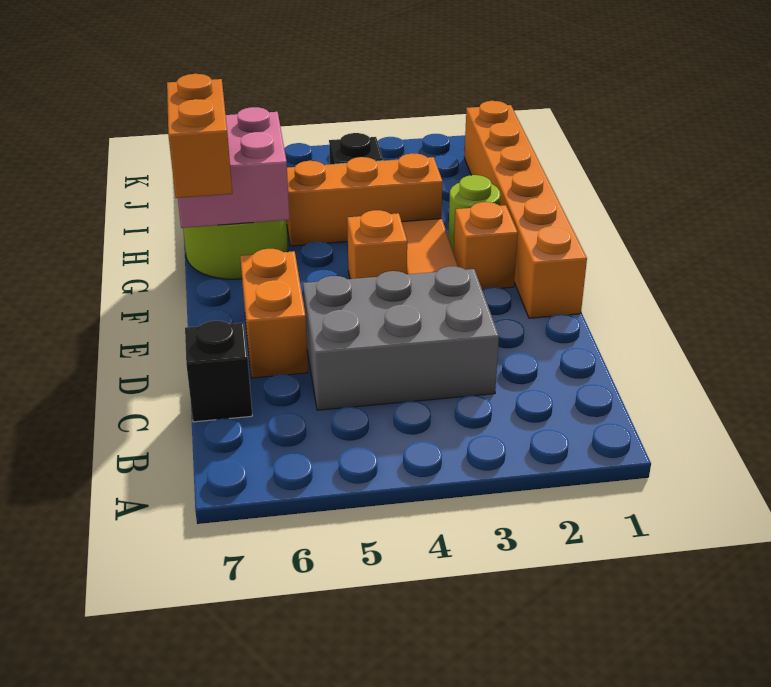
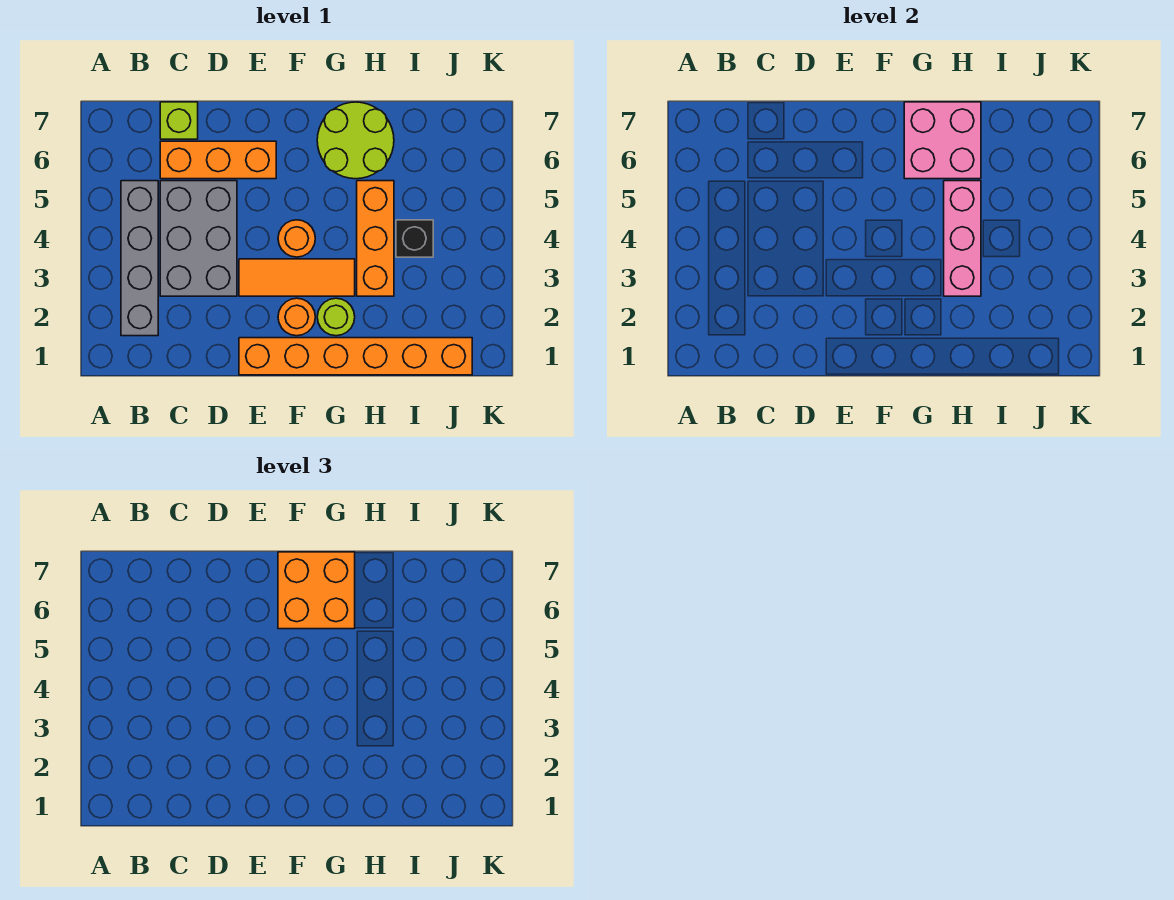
none -> grey brick B2:B5 level 1
black brick C7 level 1 -> lime brick C7 level 1
orange brick D6:E6 level 1 -> orange brick C6:E6 level 1
orange brick F2 level 1 -> orange round brick F2 level 1
orange brick F4 level 1 -> orange round brick F4 level 1
orange brick F7:G7 level 3 -> orange brick F6:G7 level 3
none -> pink brick H3:H5 level 2

